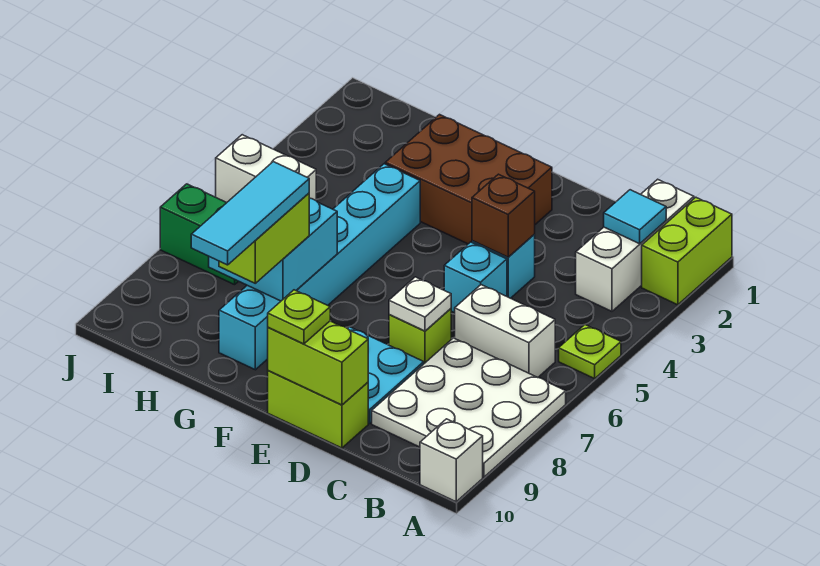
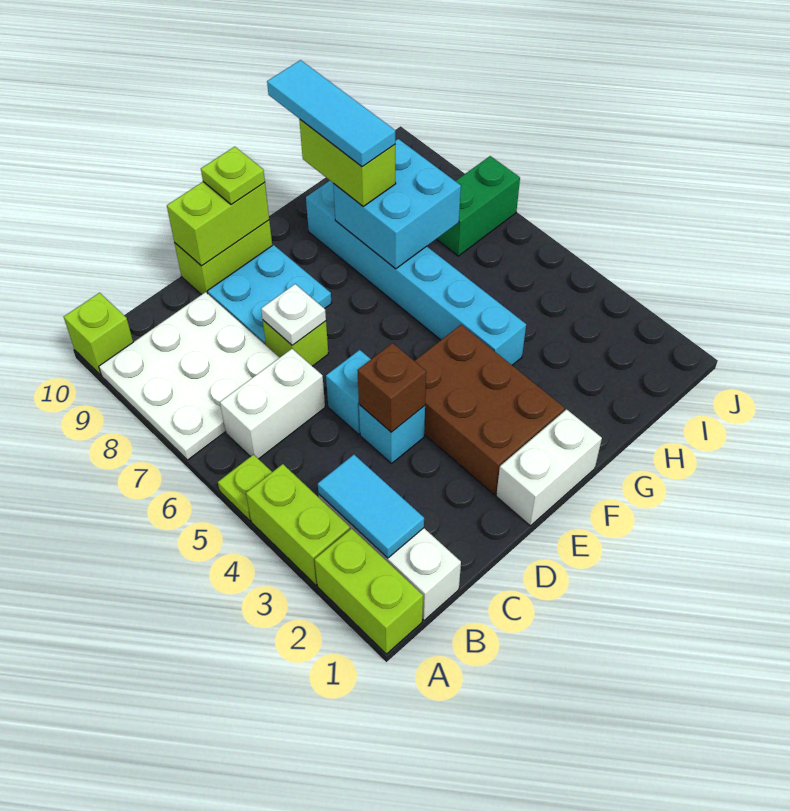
none -> lime brick A3:A4 level 1
white brick A10 level 1 -> lime brick A10 level 1
cyan tile B2 level 2 -> cyan tile B2:B3 level 2
brown brick E2:G3 level 1 -> brown brick E2:F4 level 1
white brick I5:J5 level 1 -> white brick E1:F1 level 1

